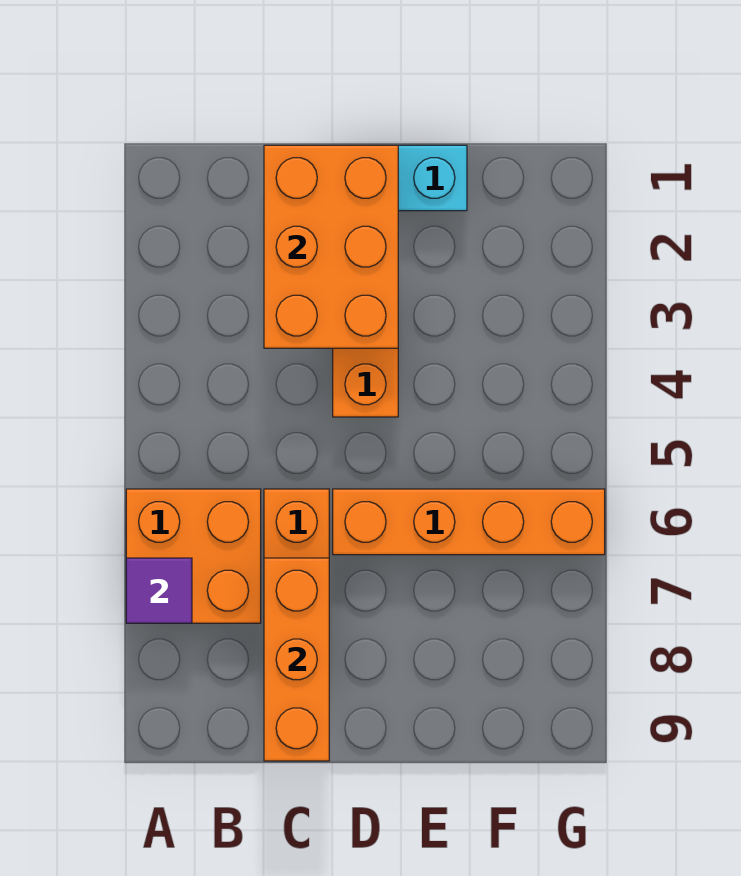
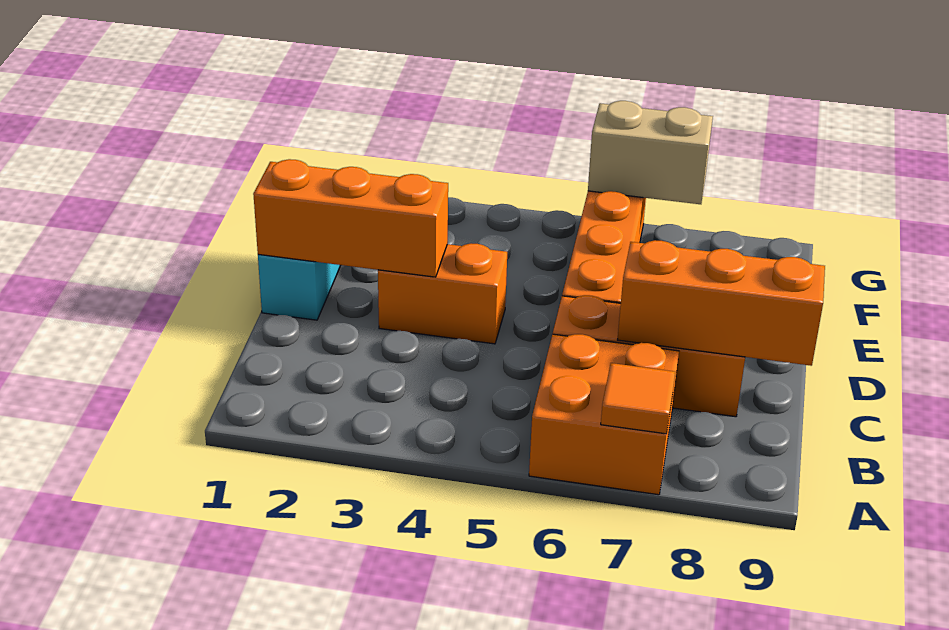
purple tile A7 level 2 -> orange tile A7 level 2
orange brick C1:D3 level 2 -> orange brick D1:D3 level 2
none -> tan brick G6:G7 level 2

